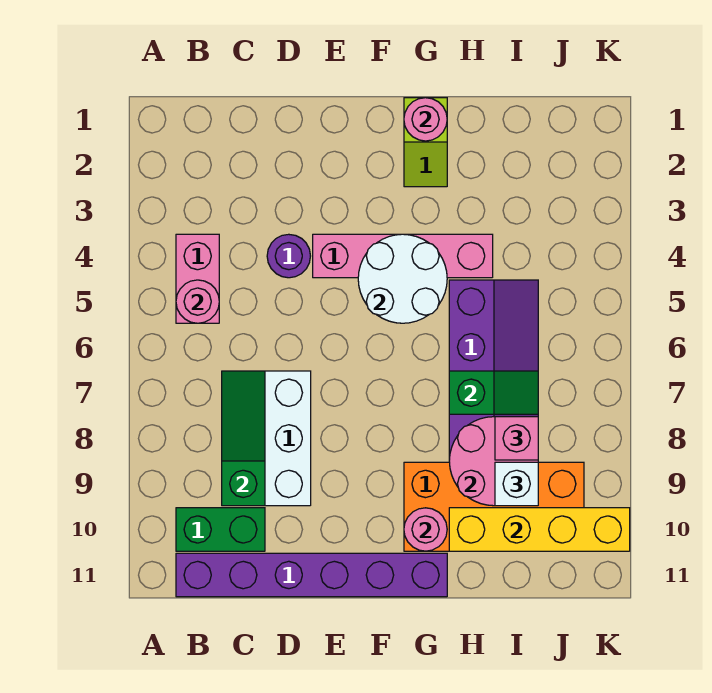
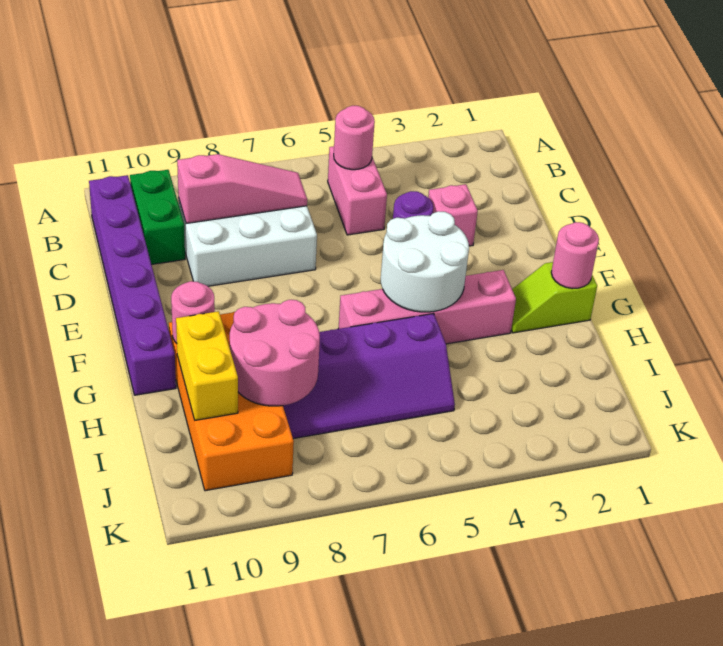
pink brick B4:B5 level 1 -> pink brick B5:C5 level 1
green slope C7:C9 level 2 top 9 -> pink slope C7:C9 level 2 top 9
pink brick E4:H4 level 1 -> pink brick G3:G6 level 1
green slope H7:I7 level 2 top H -> none
yellow brick H10:K10 level 2 -> yellow brick H10:I10 level 2
pink brick I8 level 3 -> pink brick D3 level 1
white brick I9 level 3 -> none

